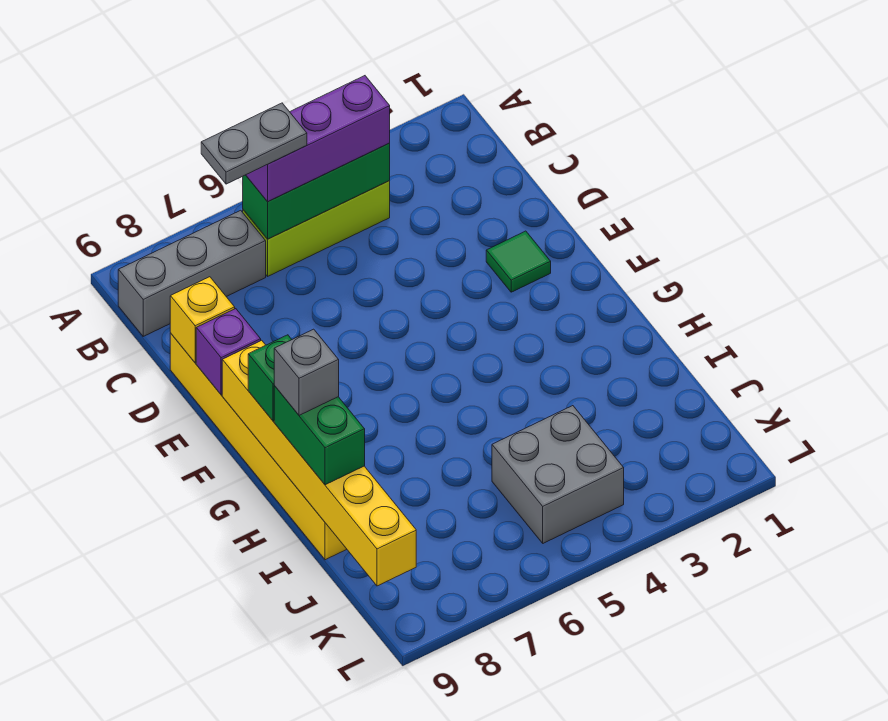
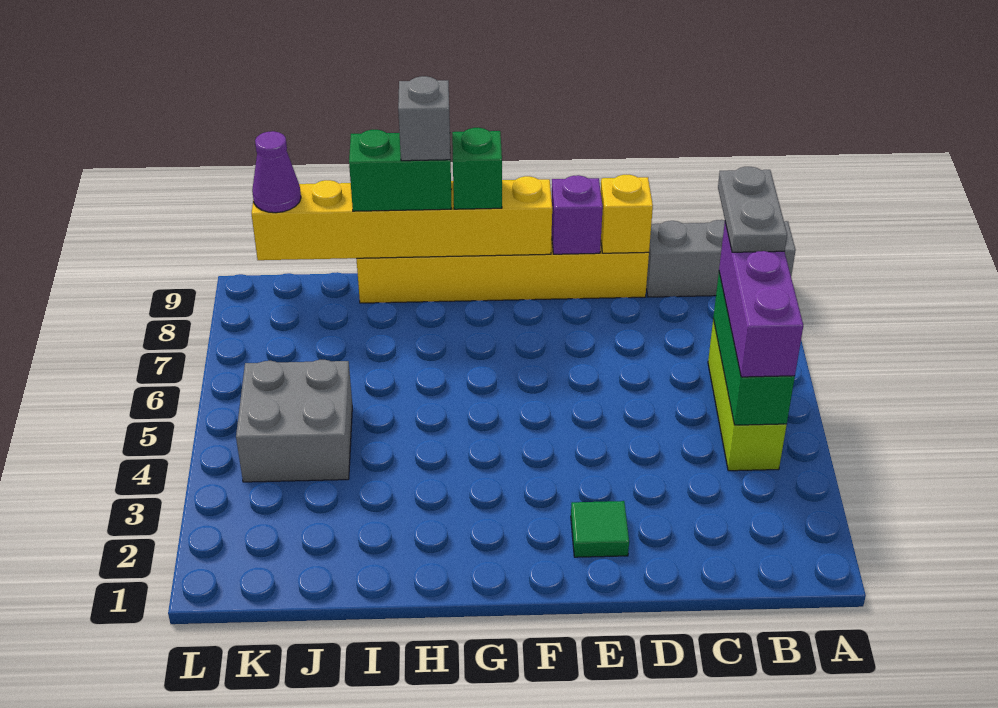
grey brick B7:B9 level 1 -> grey brick A9:C9 level 1
none -> purple cone K9 level 3

